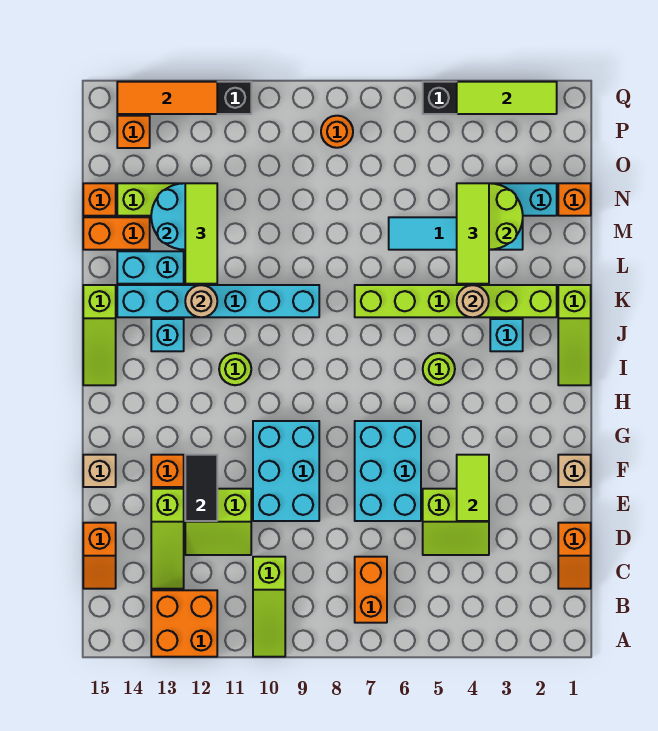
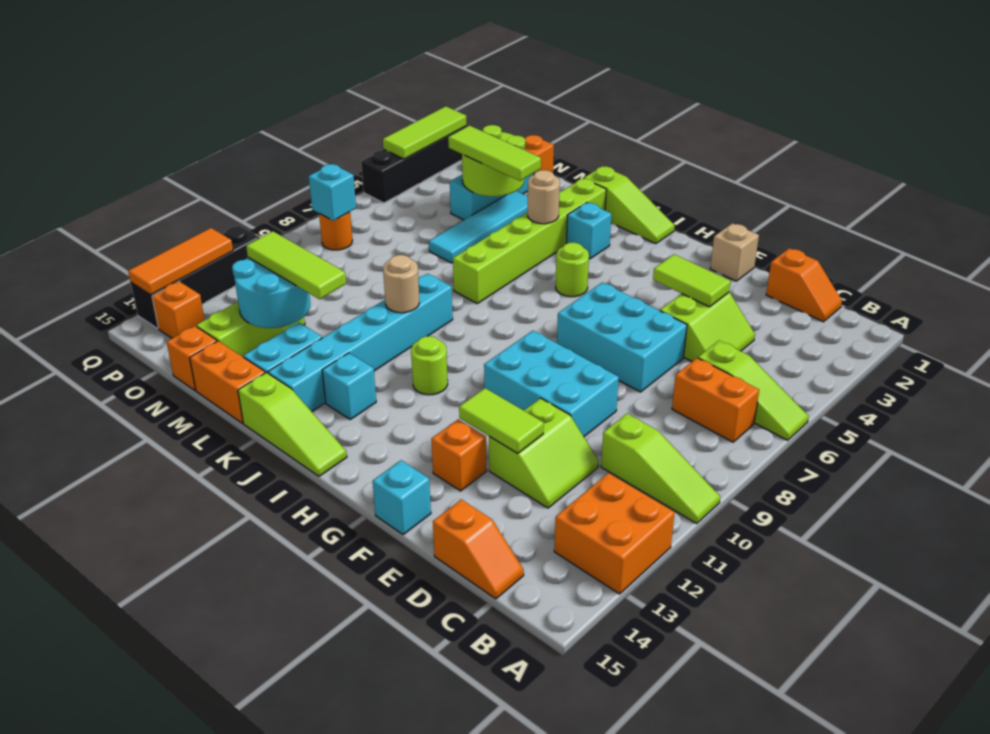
lime slope C13:E13 level 1 top E -> lime slope A6:C6 level 1 top C
black tile E12:F12 level 2 -> lime tile E12:F12 level 2
tan brick F15 level 1 -> cyan brick F15 level 1
tan round brick K12 level 2 -> tan round brick K10 level 2
orange brick M14:M15 level 1 -> orange brick L15:M15 level 1
none -> cyan brick P8 level 2

